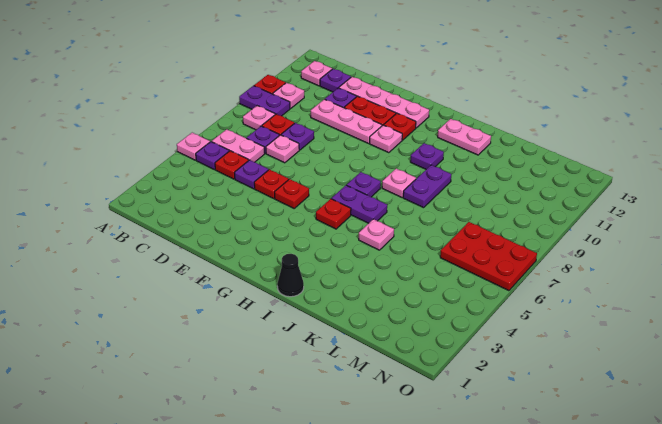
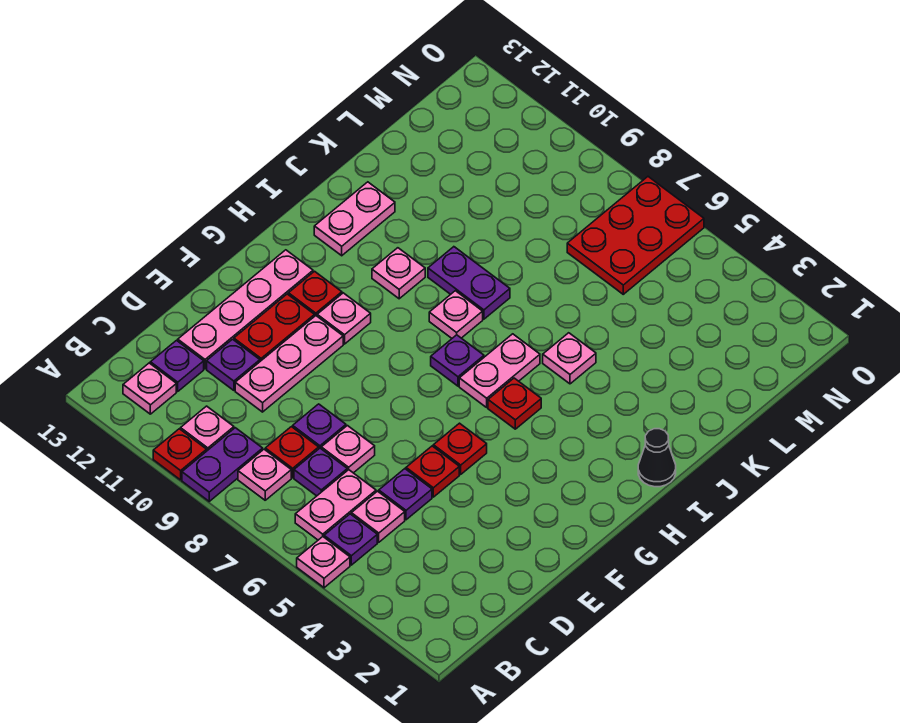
red plate C5 level 1 -> pink plate C5 level 1
purple plate H6:I6 level 1 -> pink plate H6:I6 level 1
purple plate I10 level 1 -> pink plate I10 level 1

